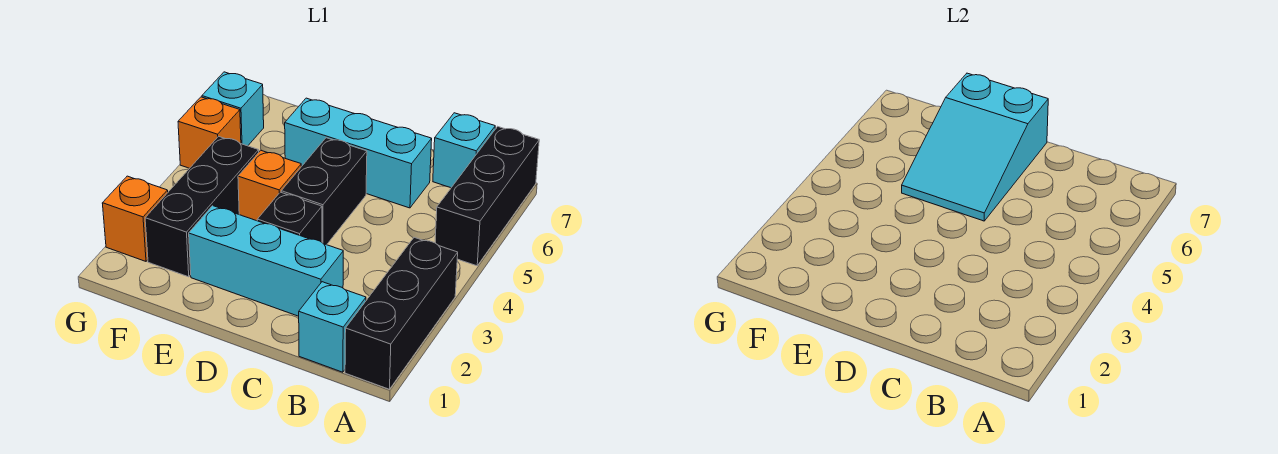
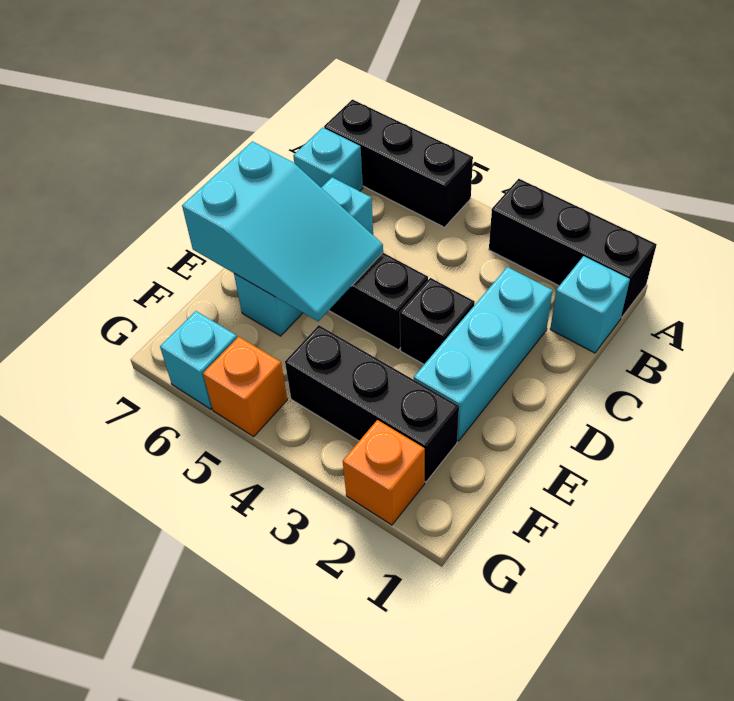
orange brick E4 level 1 -> none

